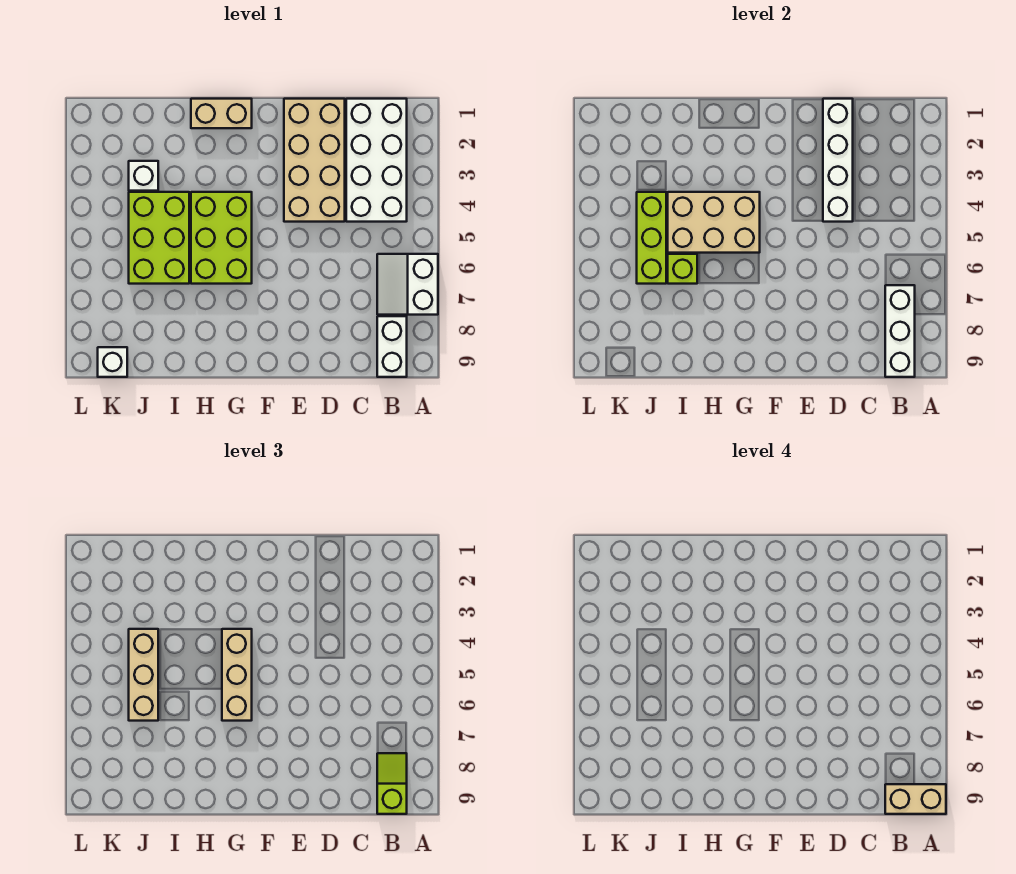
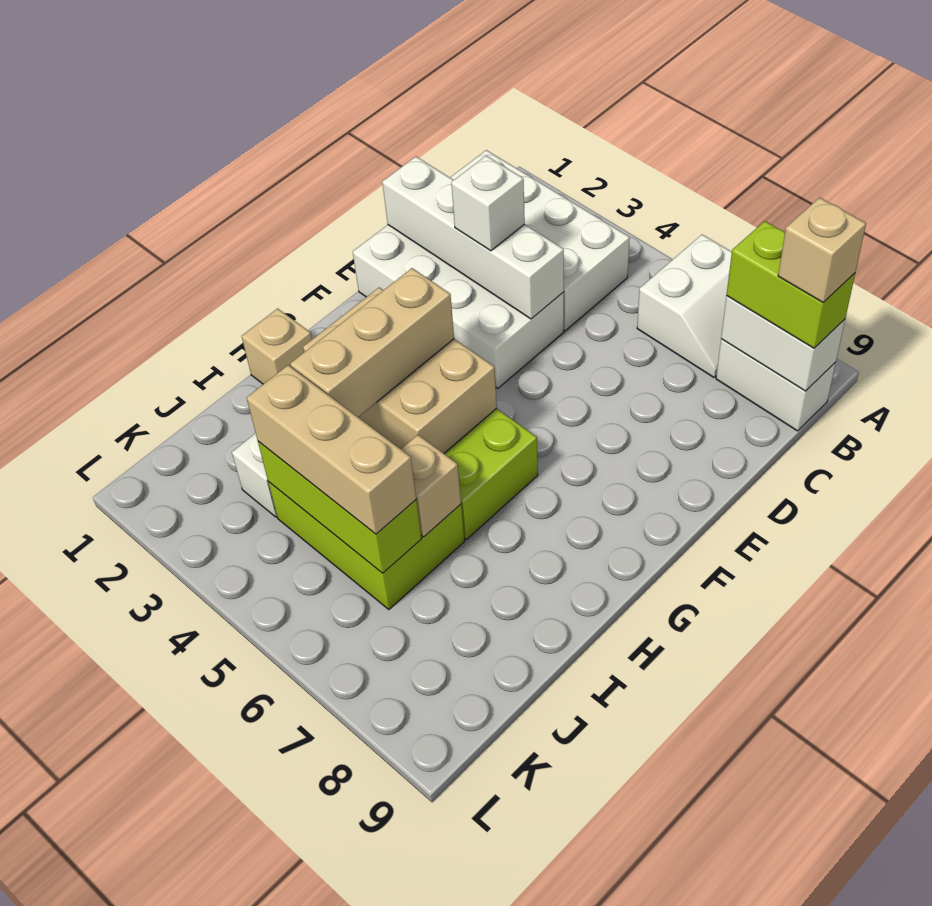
white slope A6:B7 level 1 top A -> white slope A6:B7 level 1 top 6
tan brick A9:B9 level 4 -> tan brick B9 level 4
white brick B7:B9 level 2 -> white brick B8:B9 level 2
lime slope B8:B9 level 3 top 9 -> lime brick B8:B9 level 3
tan brick D1:E4 level 1 -> white brick D1:E4 level 1
tan brick G1:H1 level 1 -> tan brick H1 level 1
tan brick G4:I5 level 2 -> tan brick G3:H5 level 2
tan brick G4:G6 level 3 -> tan brick G4:I4 level 3
lime brick I6 level 2 -> tan brick I6 level 2
white brick K9 level 1 -> white brick D3 level 3

